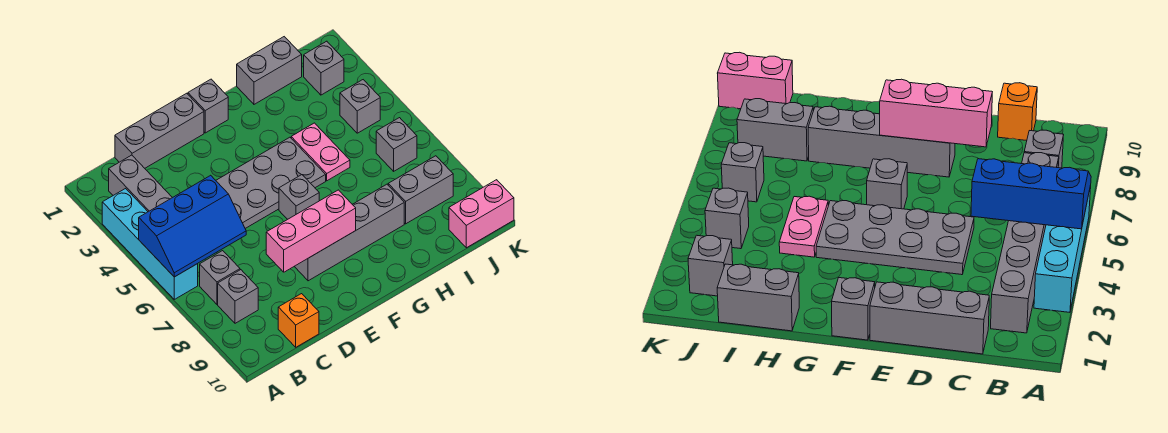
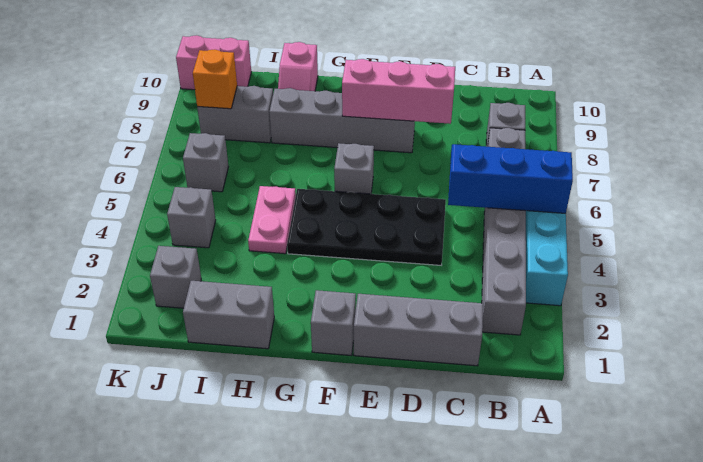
orange brick C10 level 1 -> orange brick J8 level 2
grey plate D4:G5 level 1 -> black plate D4:G5 level 1
none -> pink slope H9:H10 level 1 top 10

